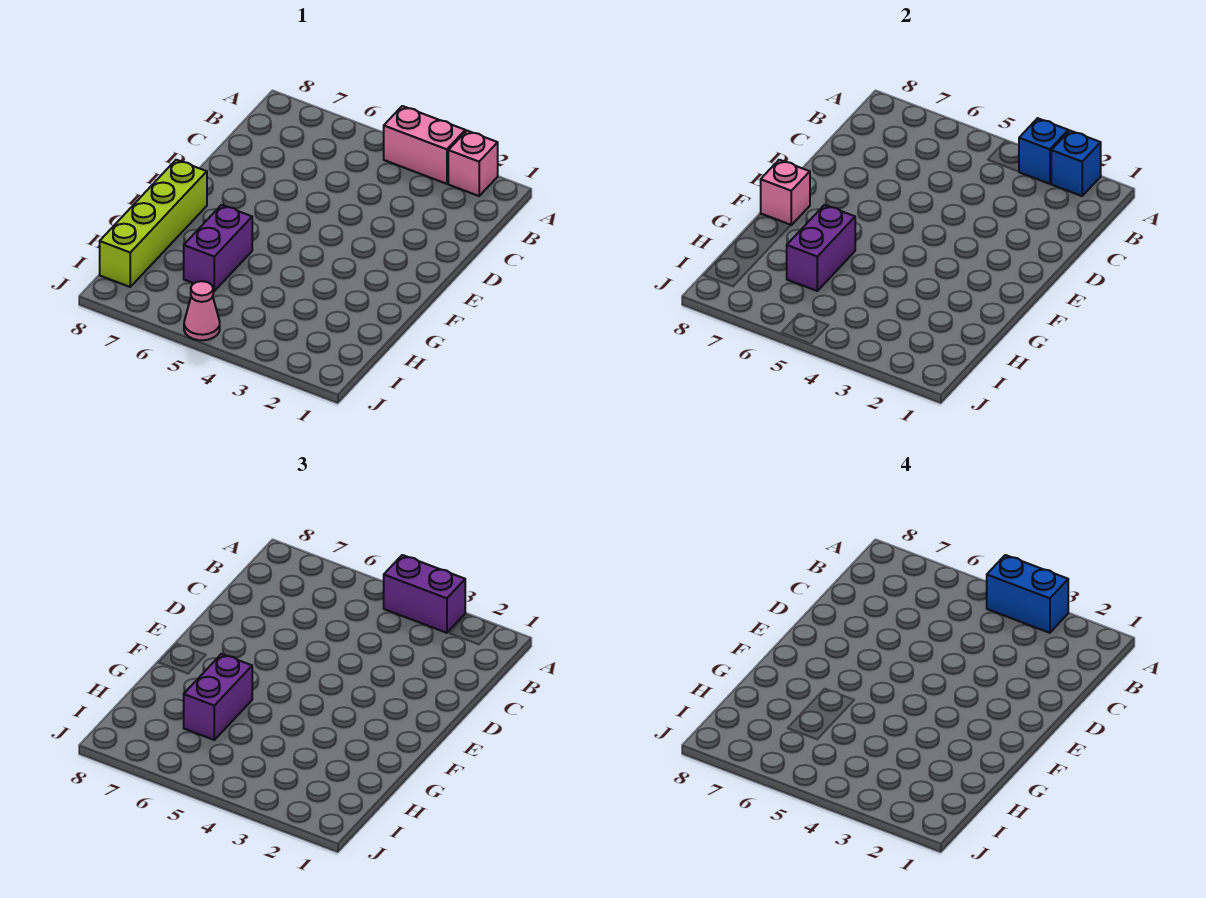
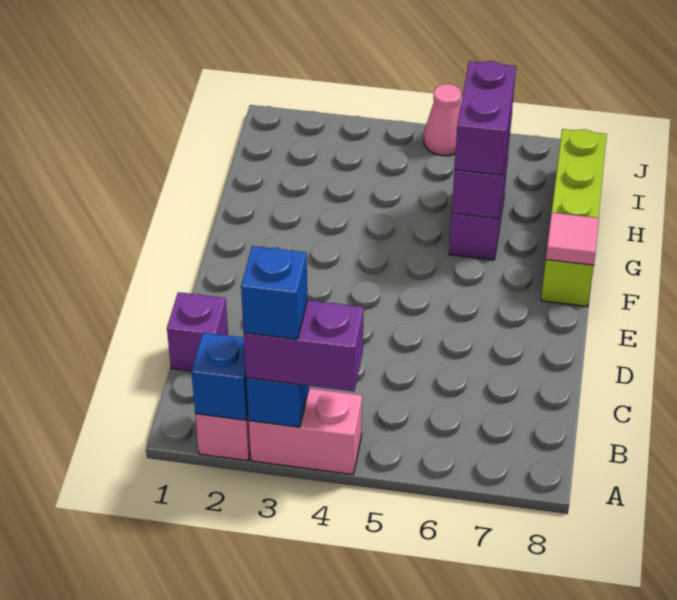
blue brick A3:A4 level 4 -> blue brick A3 level 4
none -> purple brick C1 level 1
pink brick F8 level 2 -> pink tile F8 level 2

